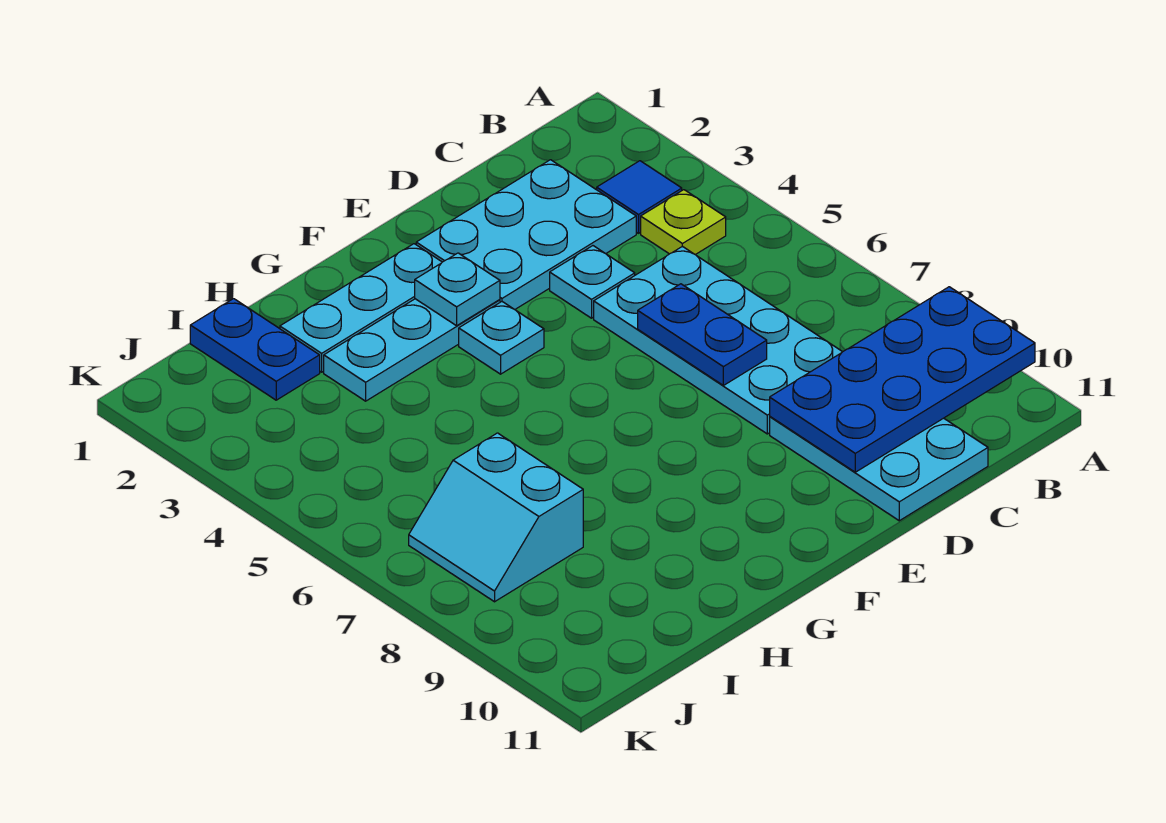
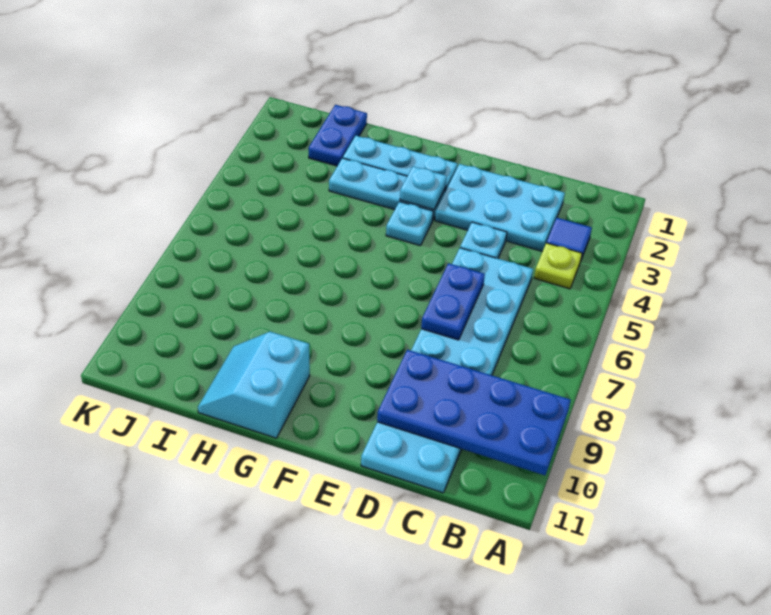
cyan slope I7:J8 level 1 top I -> cyan slope G10:H11 level 1 top G

